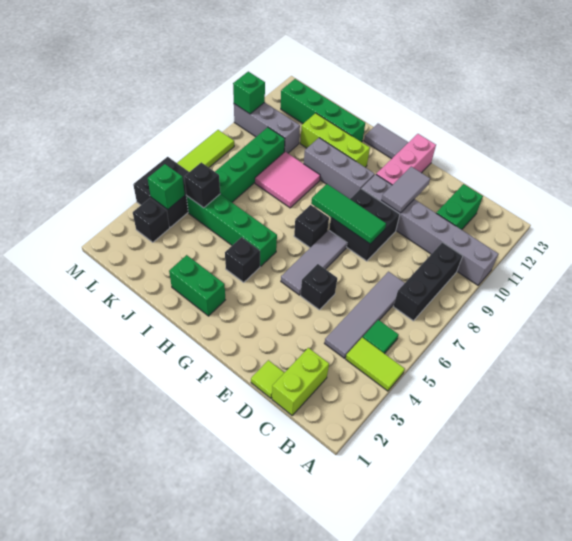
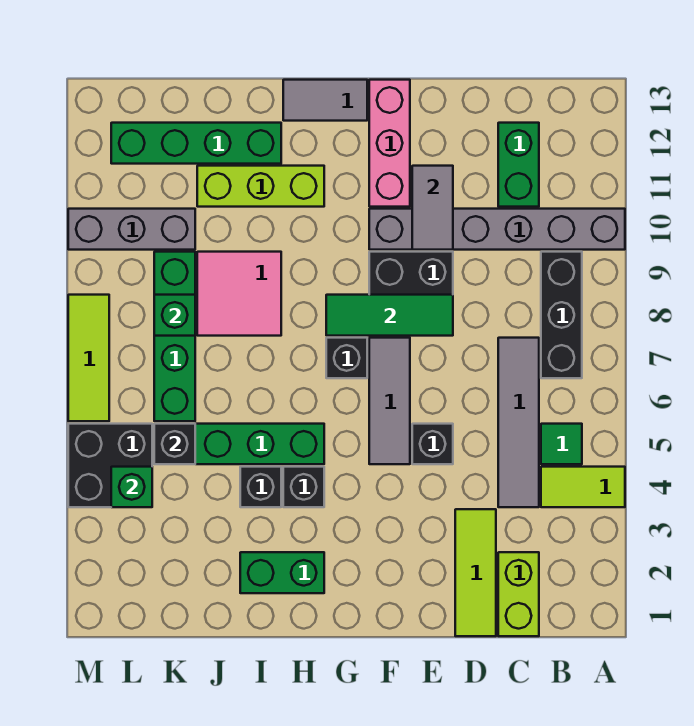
lime tile D1 level 1 -> lime tile D1:D3 level 1
grey brick G10:I10 level 1 -> none
black brick L3 level 1 -> black brick I4 level 1
green brick M10 level 2 -> green brick K8 level 2

